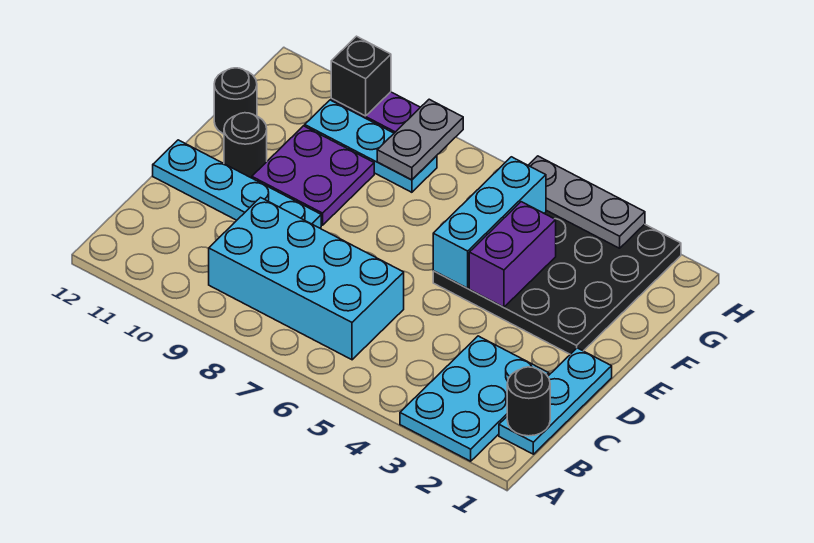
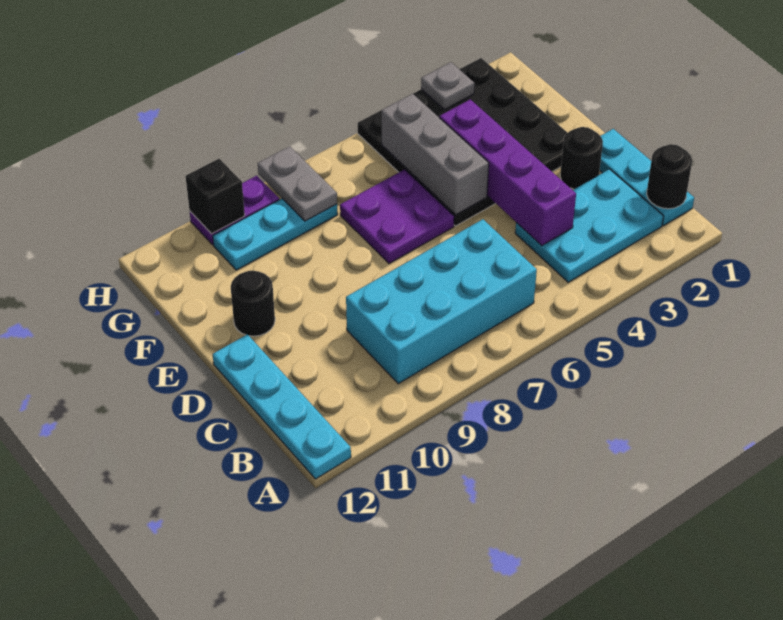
cyan plate A2:C3 level 1 -> cyan plate B2:C4 level 1
cyan plate D9:D12 level 1 -> cyan plate A12:D12 level 1
purple brick E4:F4 level 2 -> purple brick C4:F4 level 2
cyan brick E5:G5 level 2 -> grey brick E5:G5 level 2
purple plate E9:F10 level 1 -> purple plate E6:F7 level 1
black round brick F12 level 1 -> black round brick D2 level 1
grey plate H3:H5 level 2 -> grey plate H3 level 2

